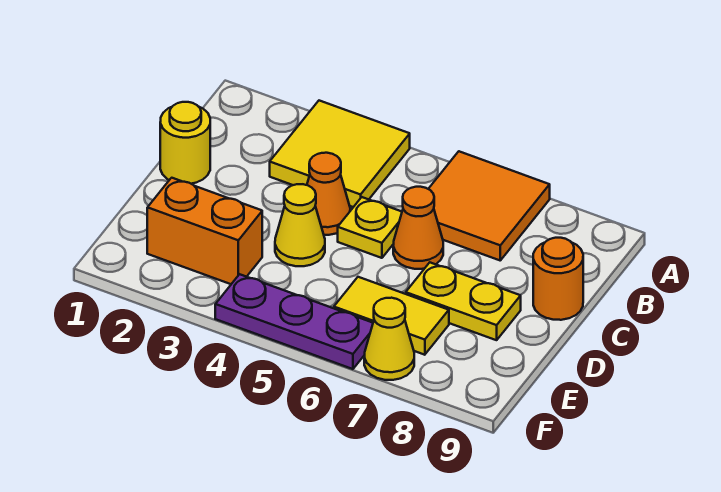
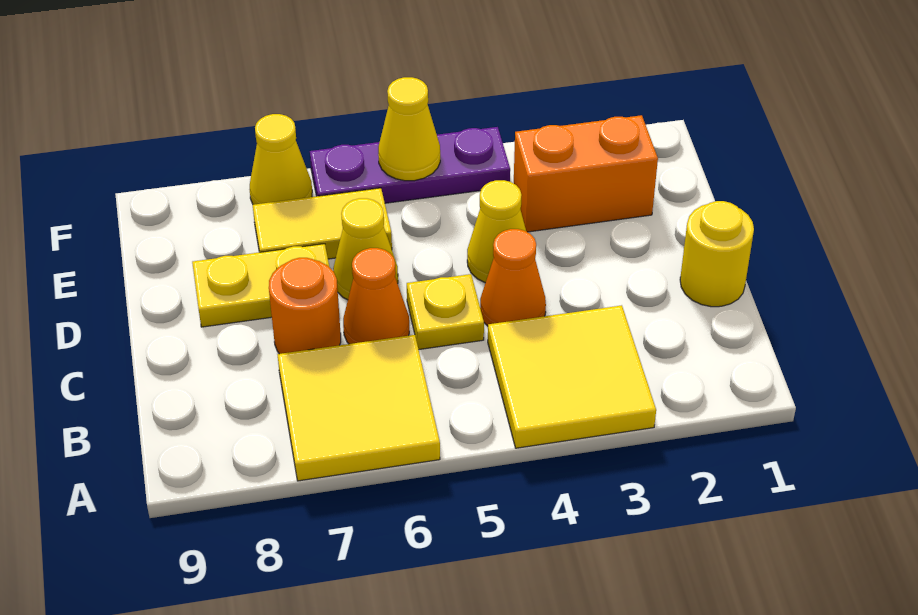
orange tile A6:B7 level 1 -> yellow tile A6:B7 level 1
orange round brick C9 level 1 -> orange round brick C7 level 1
none -> yellow cone D6 level 1
none -> yellow cone F5 level 2

